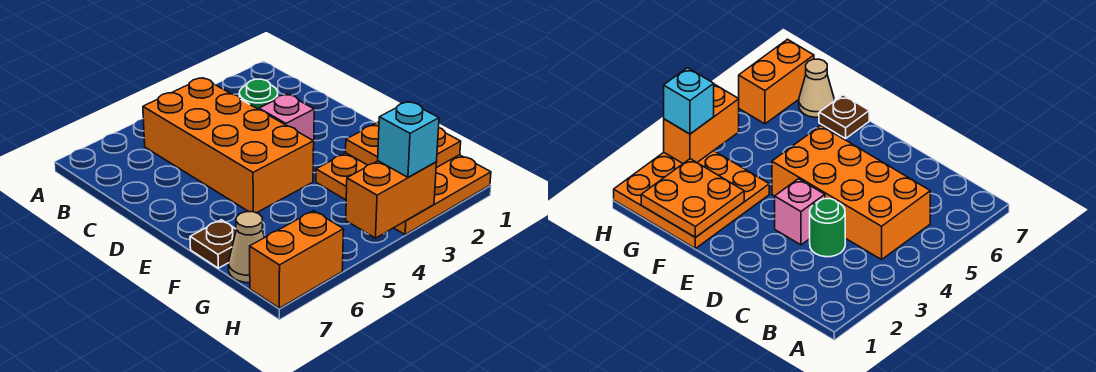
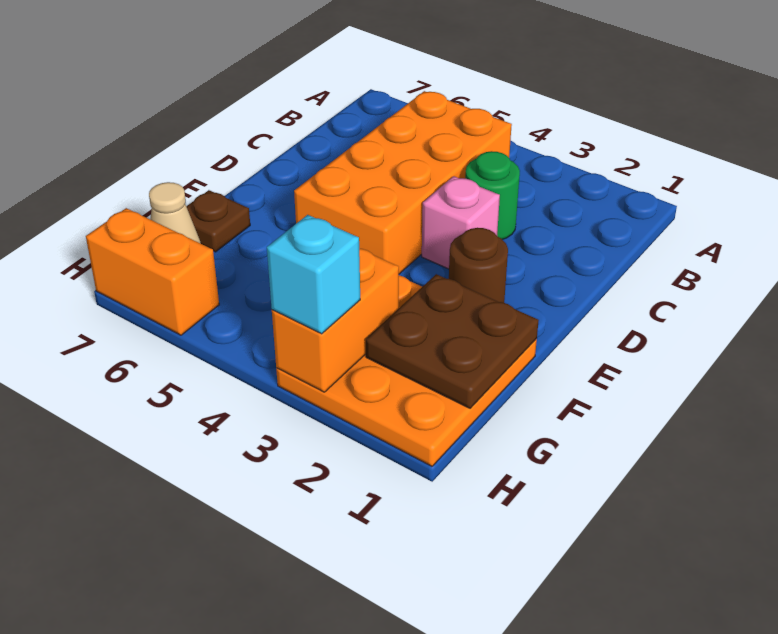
none -> brown round brick E2 level 1
orange plate F1:G2 level 2 -> brown plate F1:G2 level 2
orange brick H3:H4 level 2 -> orange brick G3:H3 level 2

